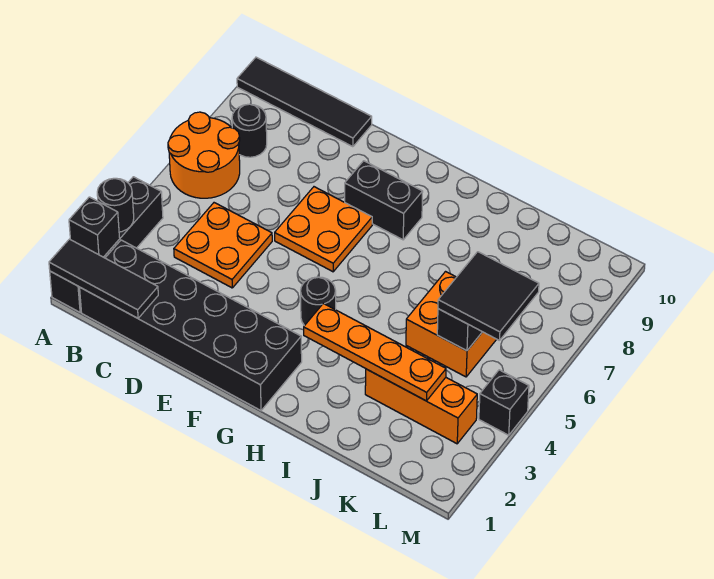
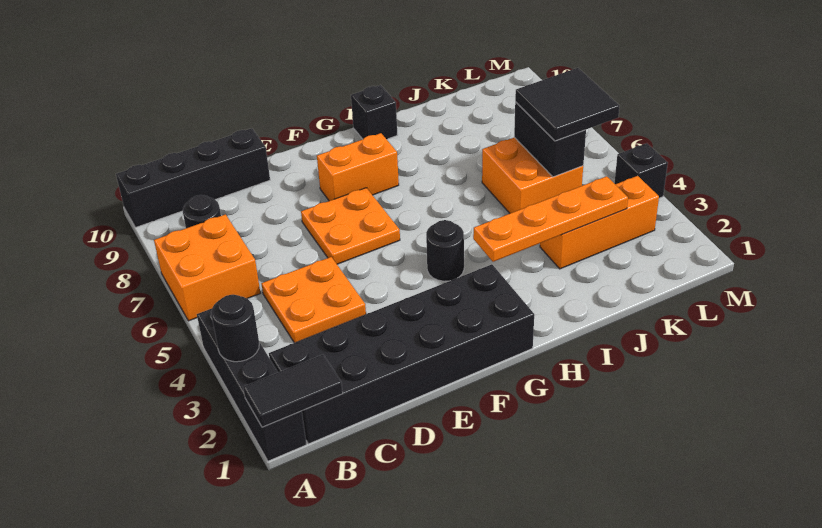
black tile A1:C1 level 2 -> black tile A1:B1 level 2
black brick A2 level 2 -> black brick H10 level 1
orange round brick A6:B7 level 1 -> orange brick A6:B7 level 1
black tile A10:D10 level 1 -> black brick A10:D10 level 1
black brick F8:G8 level 1 -> orange brick F8:G8 level 1

